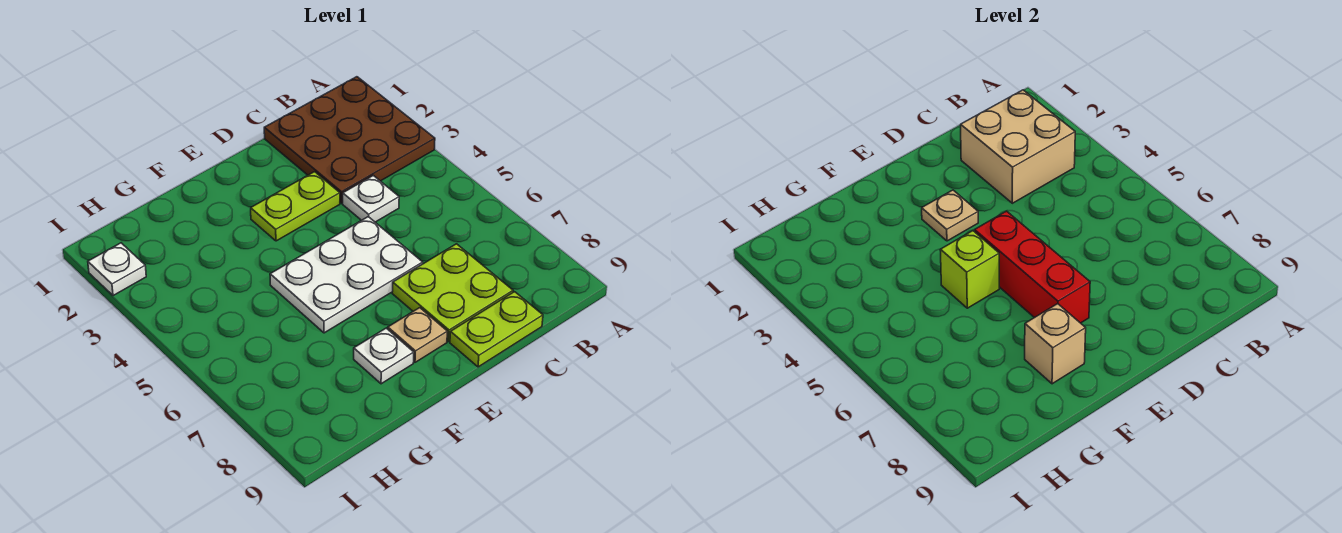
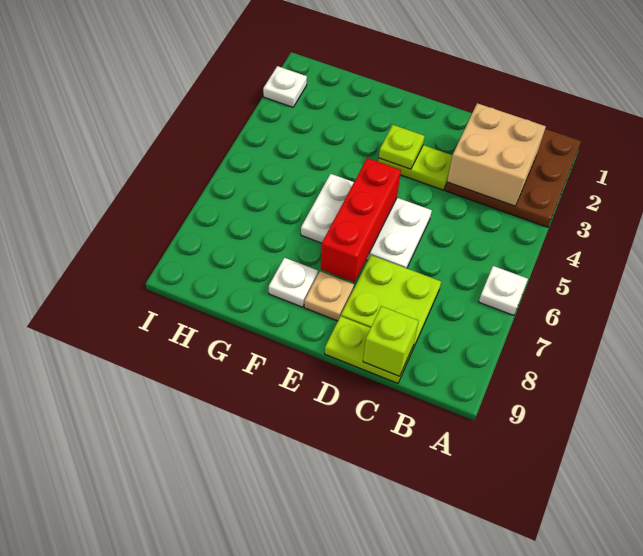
white plate C4 level 1 -> white plate A6 level 1
tan plate E3 level 2 -> lime plate E3 level 2
lime brick F5 level 2 -> lime brick C9 level 2
tan brick F8 level 2 -> none

